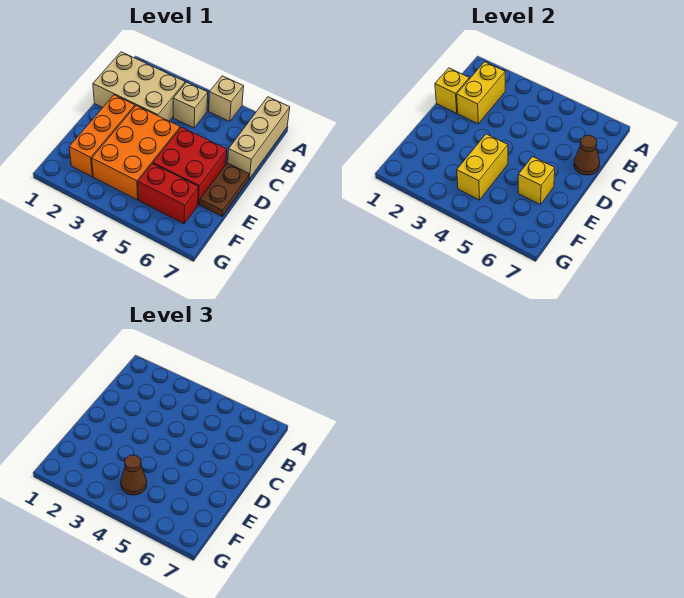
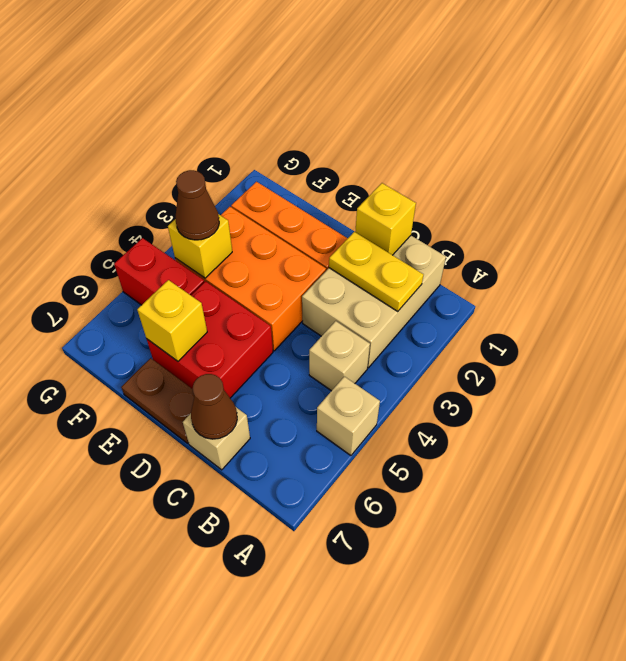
tan brick A7:C7 level 1 -> tan brick C7 level 1
yellow brick B2:C2 level 2 -> yellow plate B2:C2 level 2
yellow brick E4:F4 level 2 -> yellow brick F4 level 2
red brick F5:F6 level 1 -> red brick F5:G5 level 1

